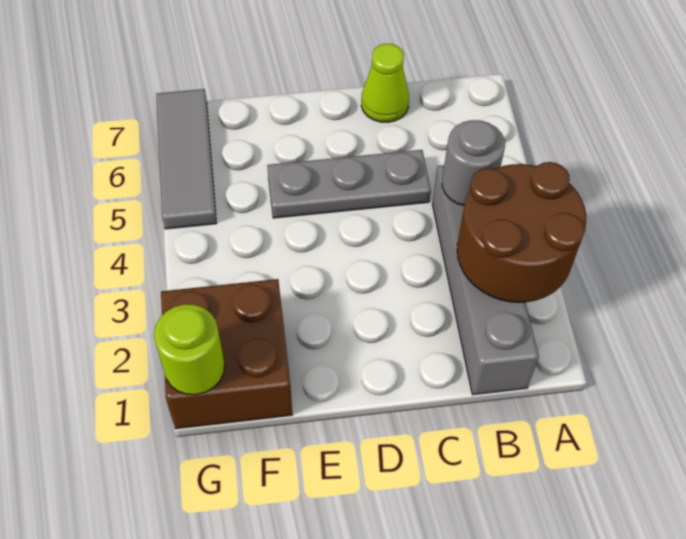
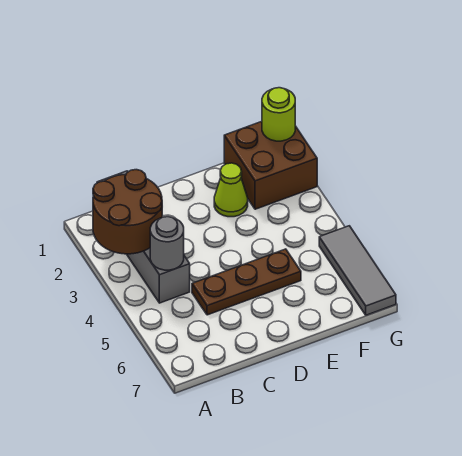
grey plate C5:E5 level 1 -> brown plate C5:E5 level 1
lime cone C7 level 1 -> lime cone E2 level 1

